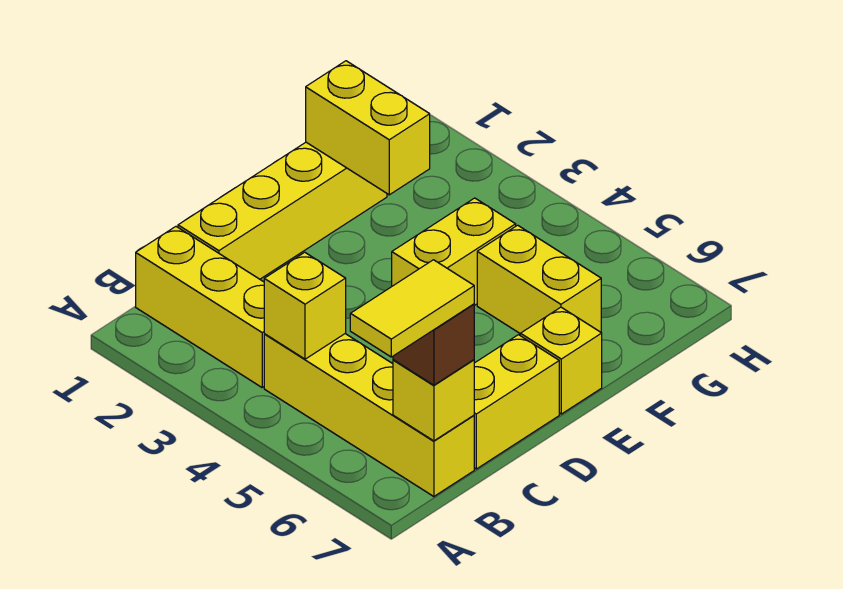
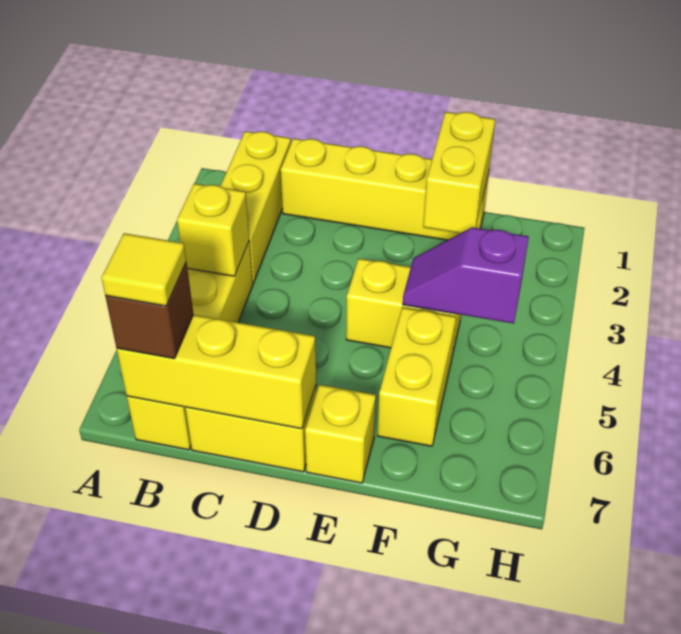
yellow tile A7:B7 level 4 -> yellow tile B7 level 4
yellow brick B7 level 2 -> yellow brick B7:D7 level 2
none -> purple slope F4:G4 level 2 top G

